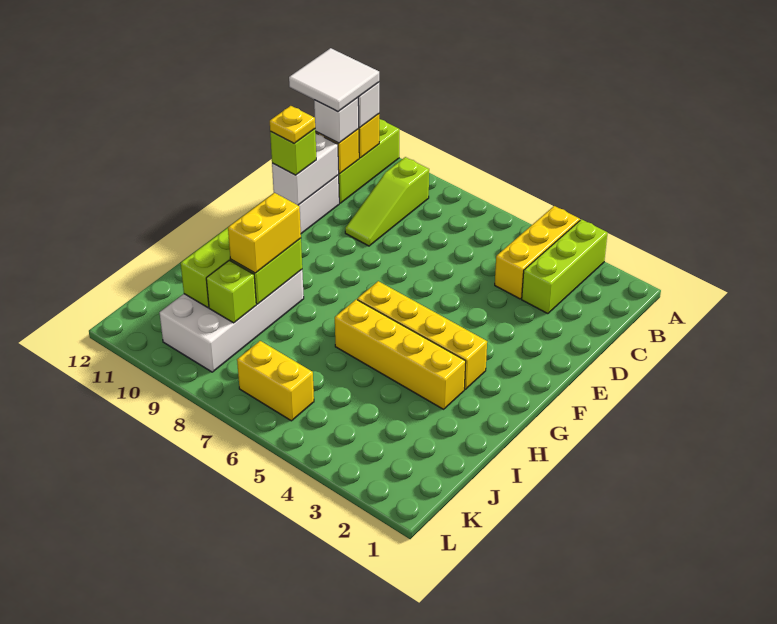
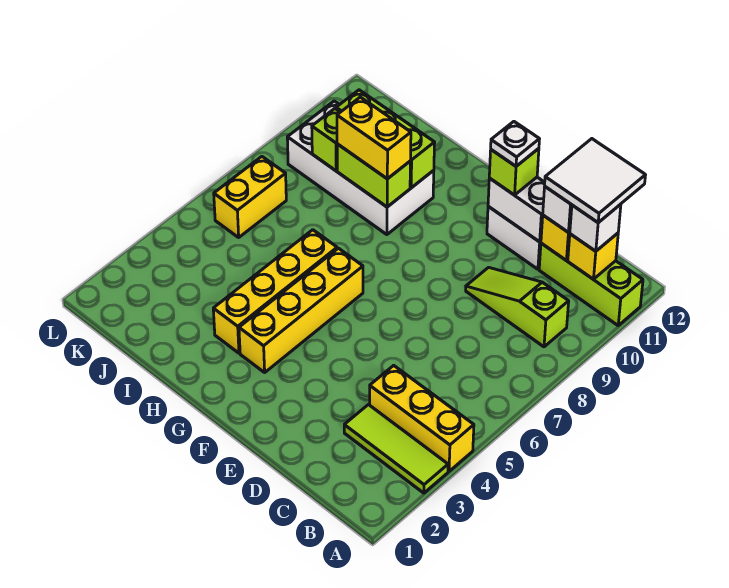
lime brick A3:C3 level 1 -> lime tile A3:C3 level 1
yellow plate E11 level 4 -> white plate E11 level 4

